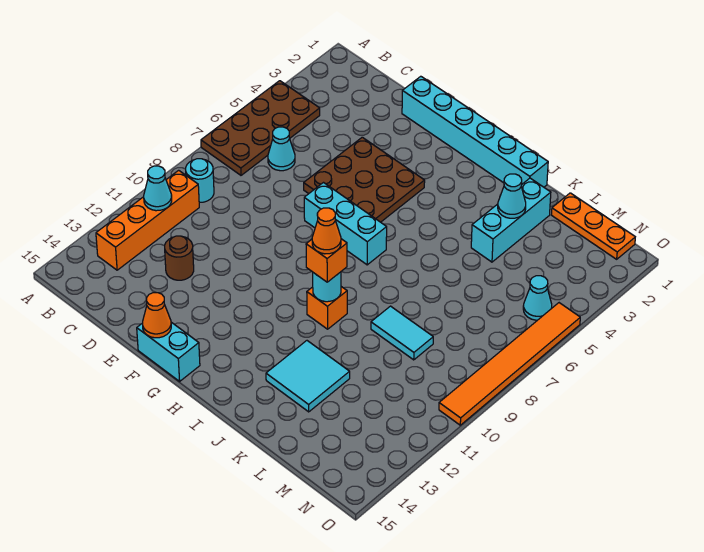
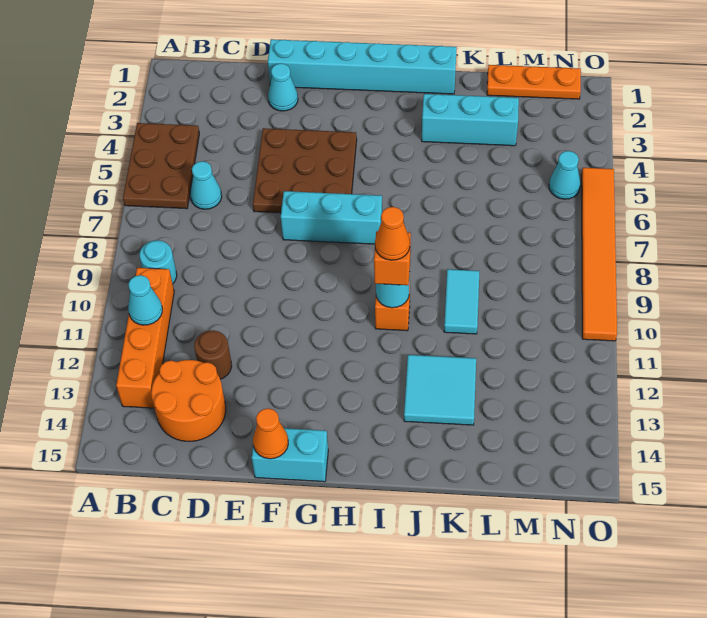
brown plate A4:B7 level 1 -> brown plate A4:B6 level 1
none -> orange round brick C13:D14 level 1
cyan brick K2:K4 level 1 -> cyan brick J3:L3 level 1
cyan cone K3 level 2 -> cyan cone E2 level 1
cyan tile K9:L9 level 1 -> cyan tile K9:K10 level 1

